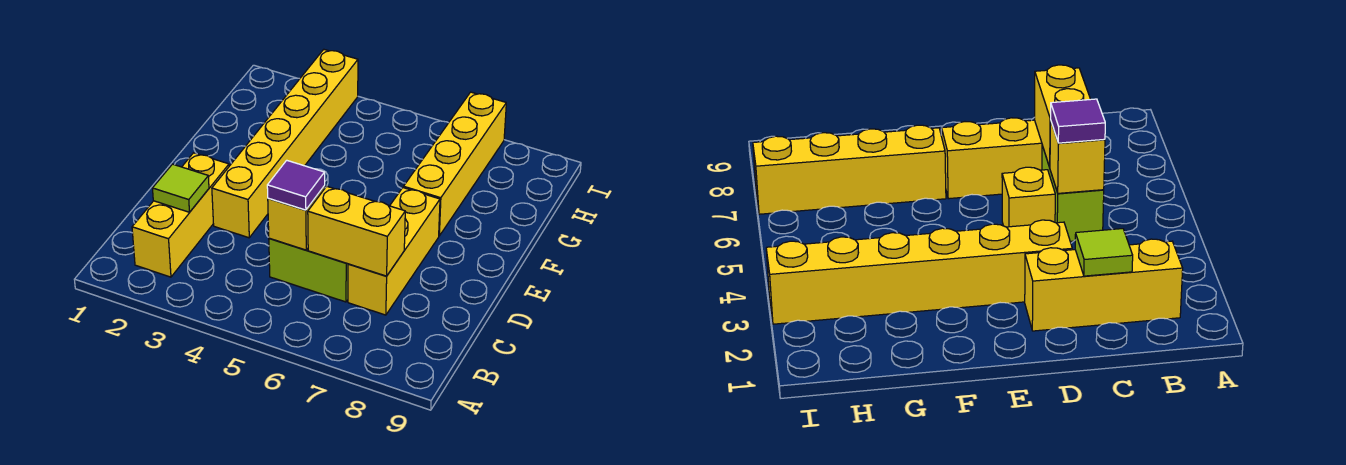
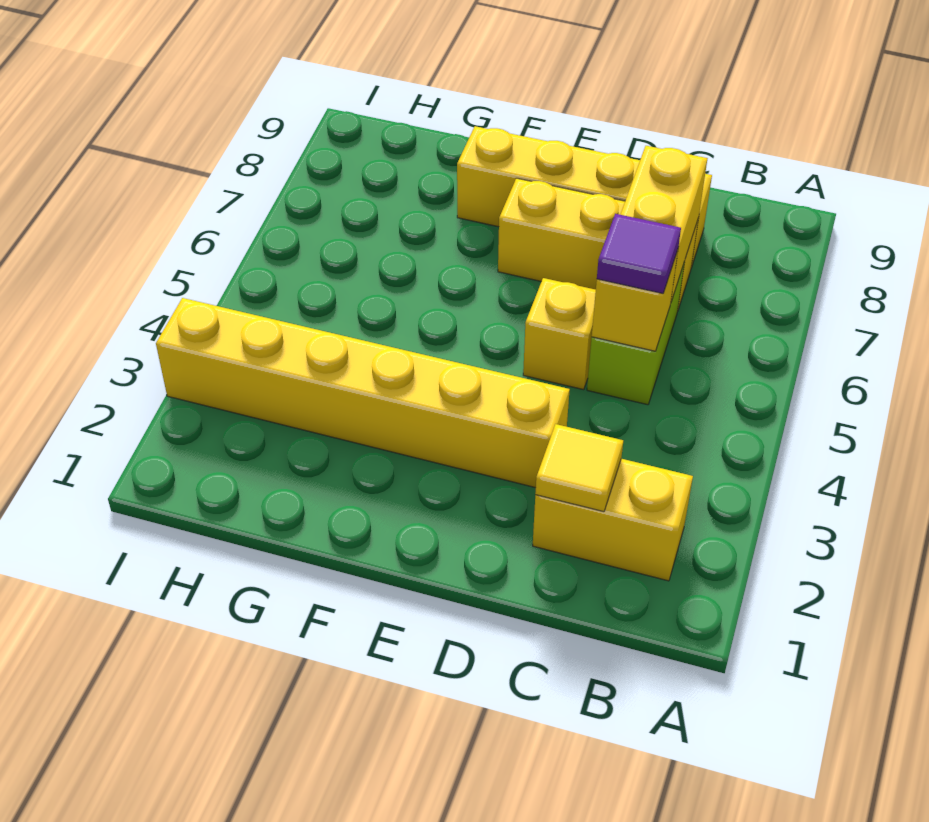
yellow brick B2:D2 level 1 -> yellow brick B2:C2 level 1
lime tile C2 level 2 -> yellow tile C2 level 2
yellow brick F7:I7 level 1 -> yellow brick C8:F8 level 1

